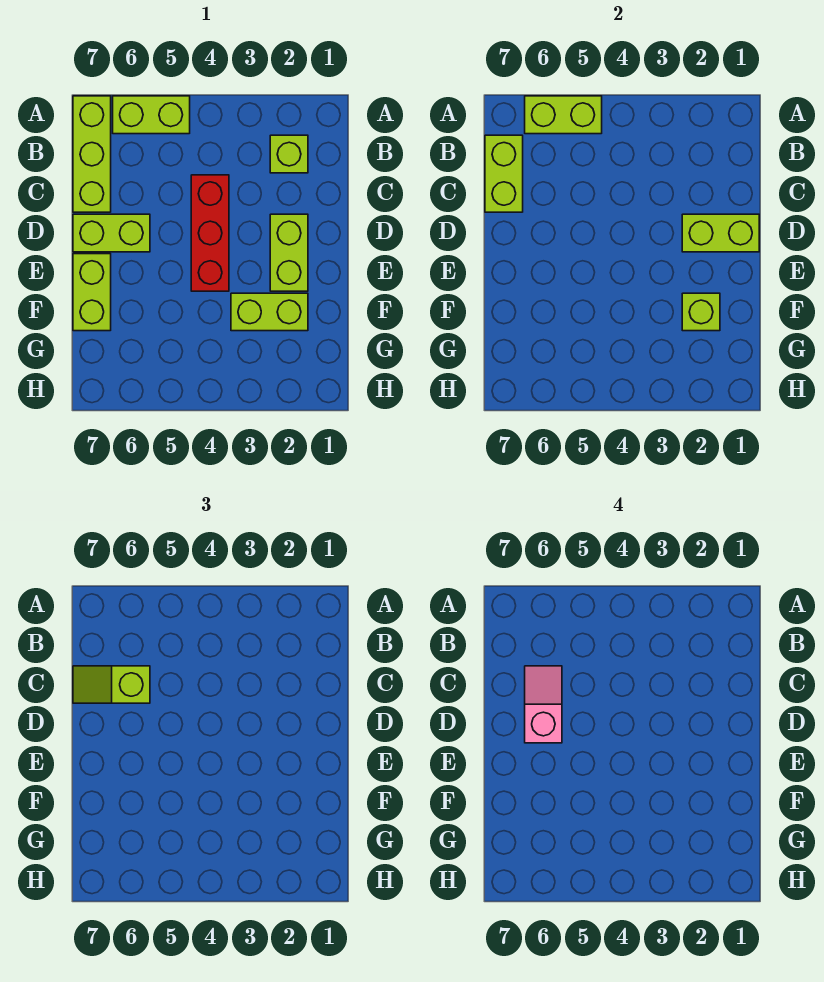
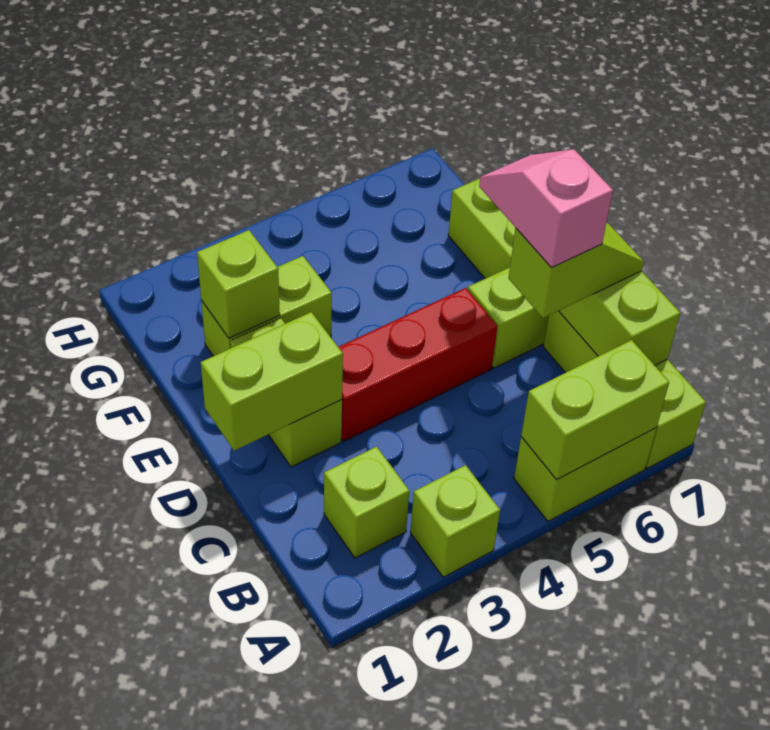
none -> lime brick A3 level 1
red brick C4:E4 level 1 -> red brick D3:D5 level 1
pink slope C6:D6 level 4 top D -> pink slope C6:D6 level 4 top C

